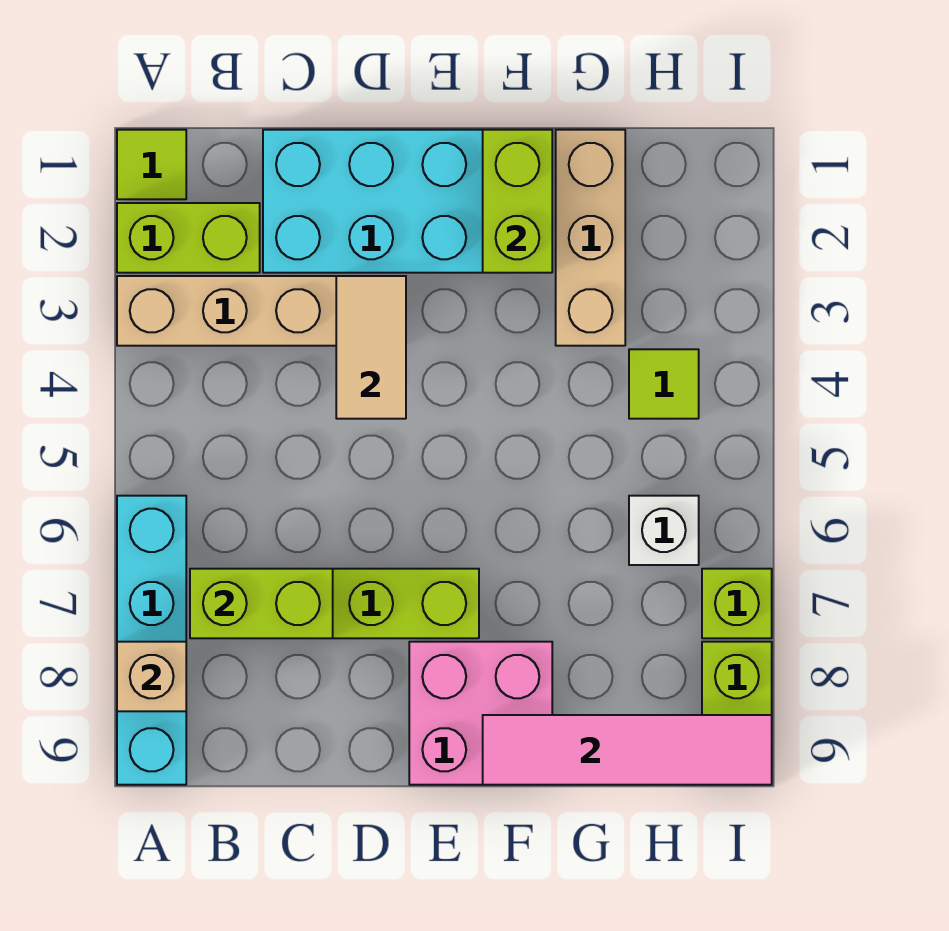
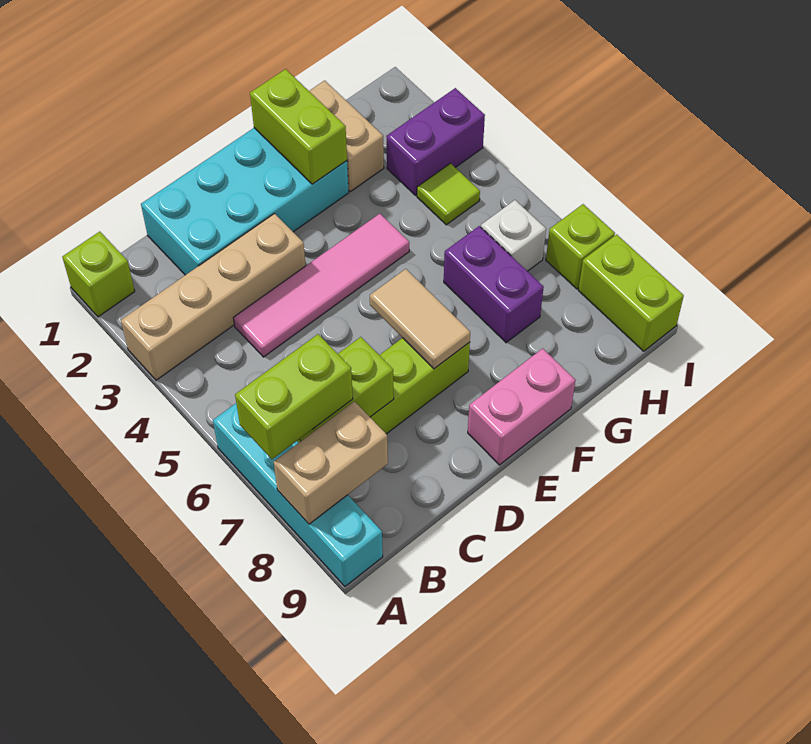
lime tile A1 level 1 -> lime brick A1 level 1
lime brick A2:B2 level 1 -> lime brick A7:B7 level 3
tan brick A8 level 2 -> tan brick A8:B8 level 2
tan tile D3:D4 level 2 -> tan tile E6:E7 level 2
pink brick E8:F9 level 1 -> pink brick E9:F9 level 1
pink tile F9:I9 level 2 -> pink tile C4:F4 level 1
tan brick G1:G3 level 1 -> tan brick G1:G2 level 1
none -> purple brick G6:G7 level 1
none -> purple brick H3:I3 level 1

